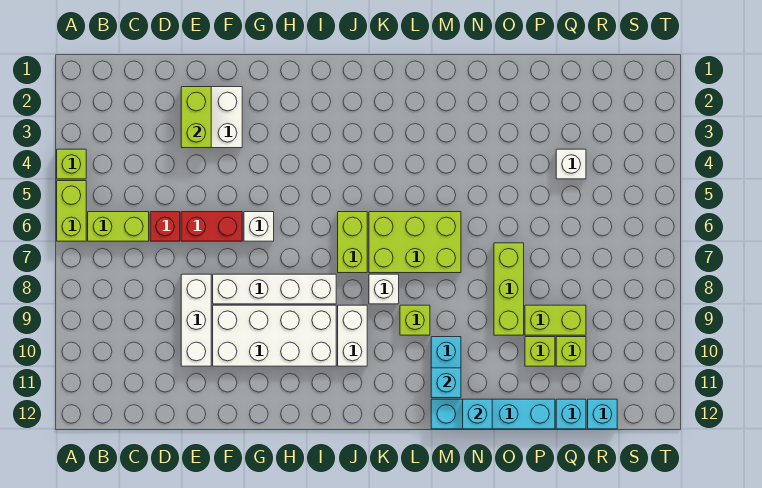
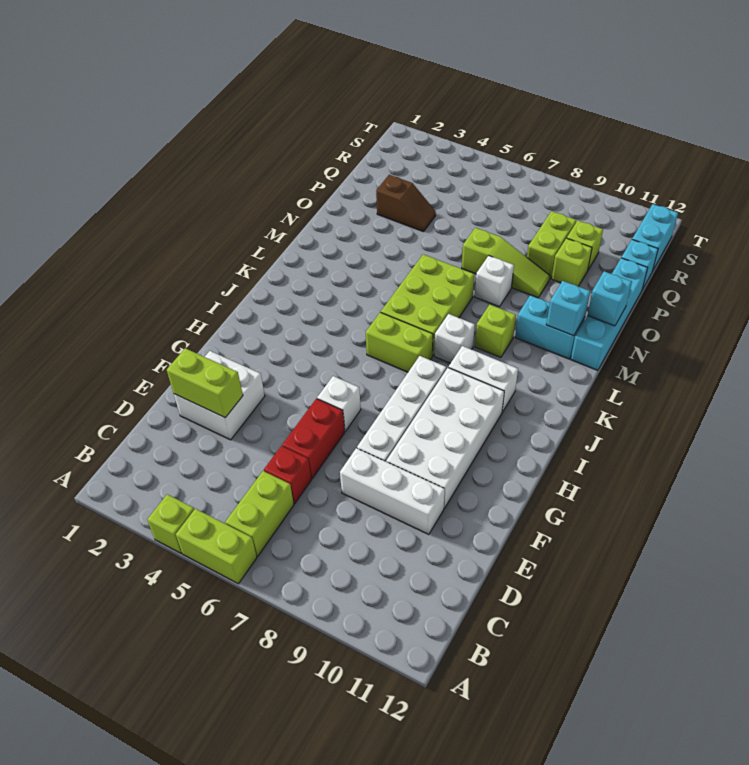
lime brick O7:O9 level 1 -> lime slope O7:O9 level 1 top 7
none -> brown slope P3:P4 level 1 top 3
white brick Q4 level 1 -> white brick N8 level 1
cyan brick R12 level 1 -> cyan brick R12:S12 level 1

